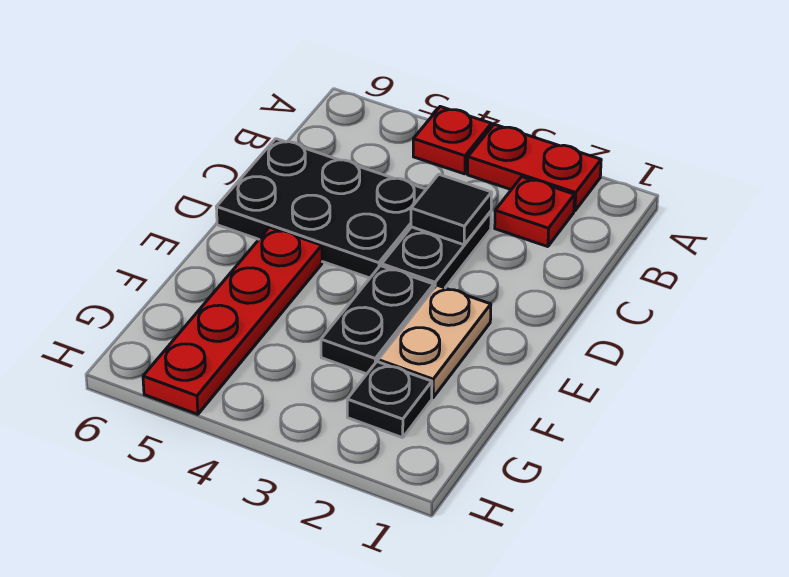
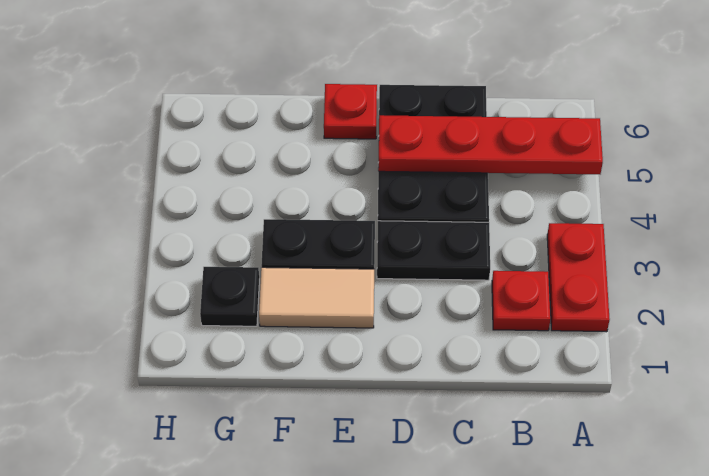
red plate A4 level 1 -> red plate E6 level 1
black tile C3 level 2 -> none
tan plate E2:F2 level 1 -> tan tile E2:F2 level 1
red plate E5:H5 level 1 -> red plate A5:D5 level 2

